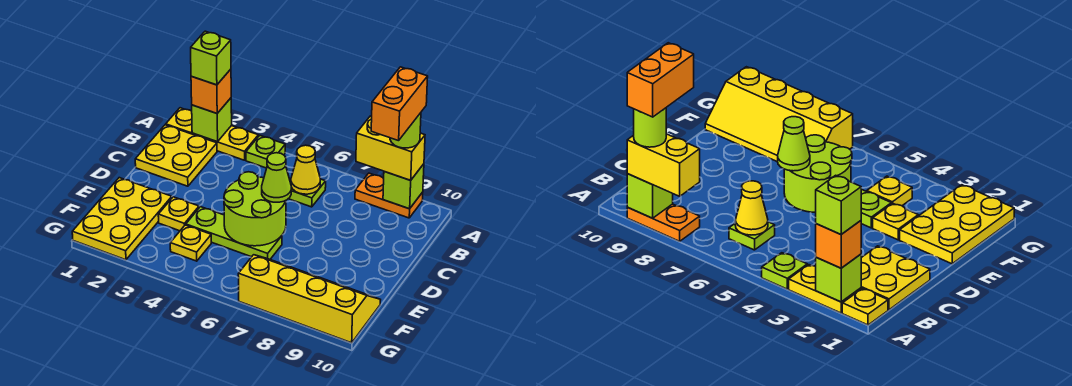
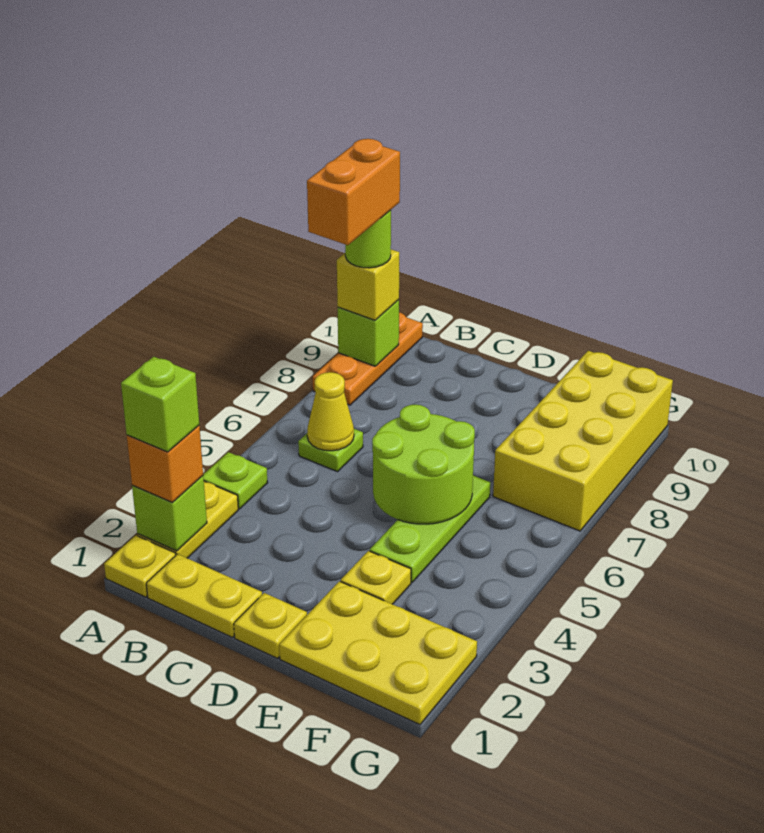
orange plate A8:A9 level 1 -> orange plate A8:A10 level 1
yellow brick A8:A9 level 3 -> yellow brick A9 level 3
orange brick A9:B9 level 5 -> orange brick A8:A9 level 5
yellow plate B1:C2 level 1 -> yellow plate B1:C1 level 1
lime cone D6 level 3 -> none
yellow plate F4 level 1 -> yellow plate D1 level 1
yellow slope F7:G10 level 1 top G -> yellow brick F7:G10 level 1

